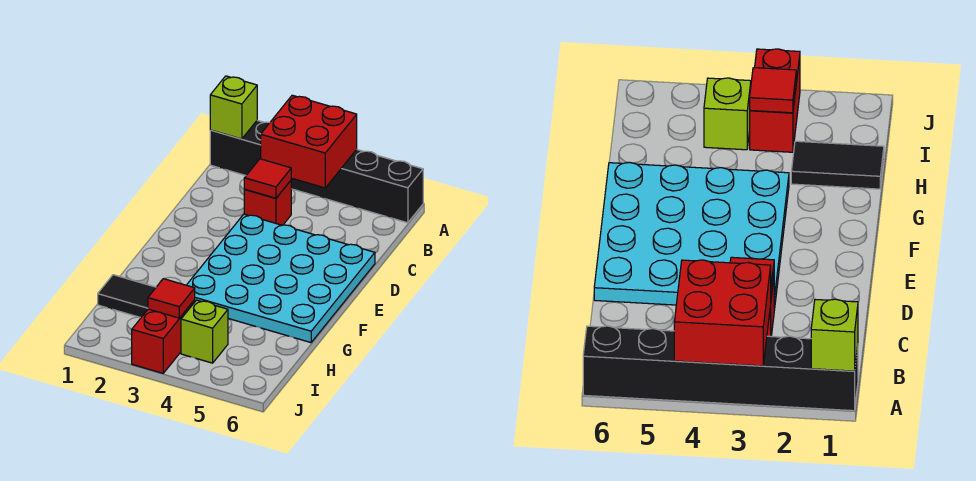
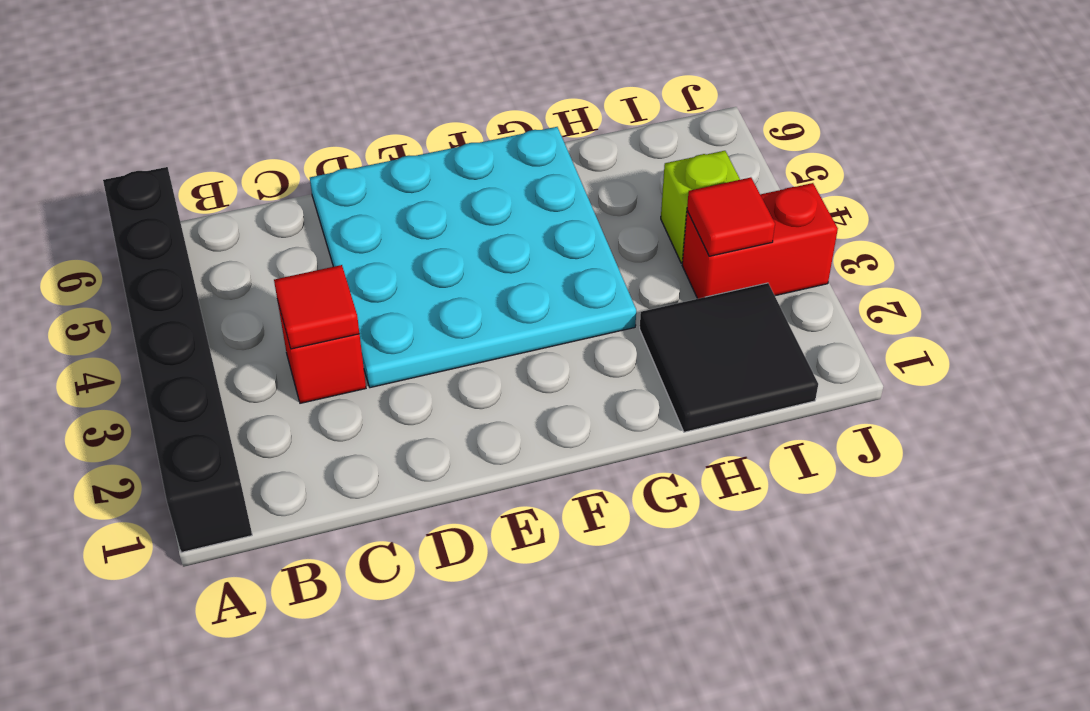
lime brick A1 level 2 -> none
red brick A3:B4 level 2 -> none
black tile H1:H2 level 1 -> black tile H1:I2 level 1

